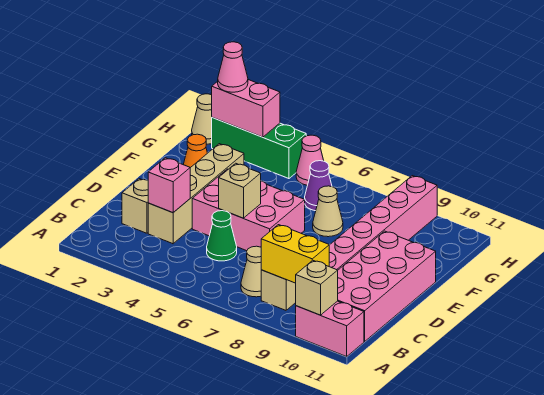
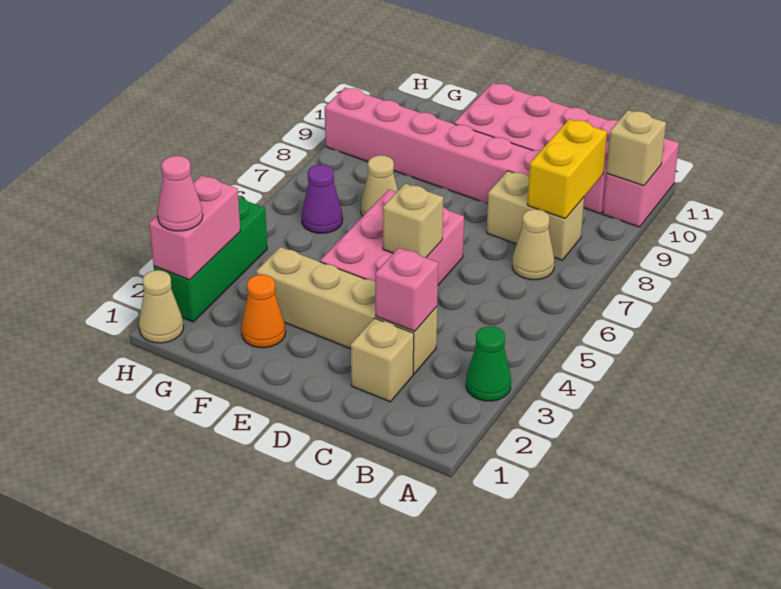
green cone C5 level 1 -> green cone A3 level 1
pink cone H5 level 1 -> none

